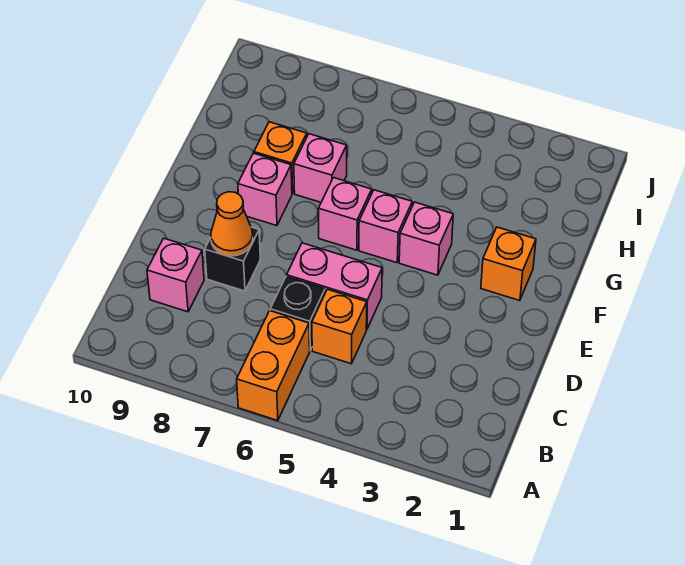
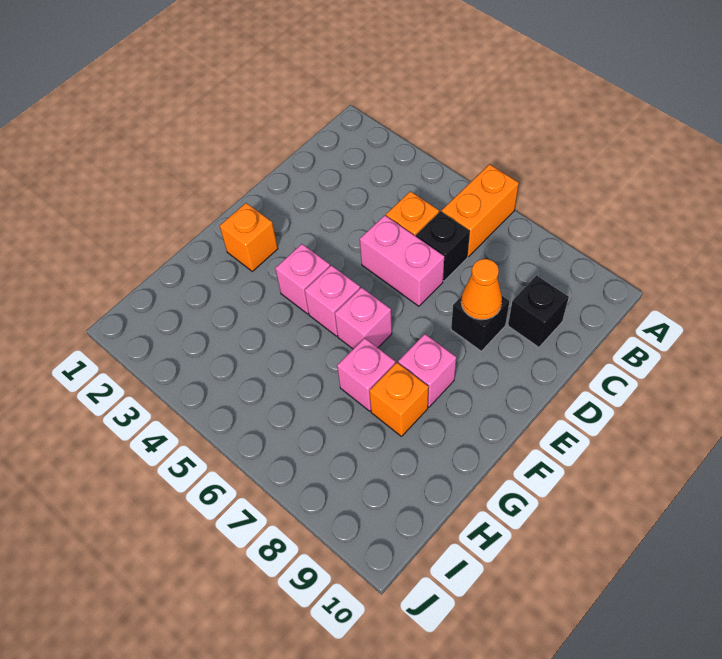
pink brick C9 level 1 -> black brick C9 level 1

